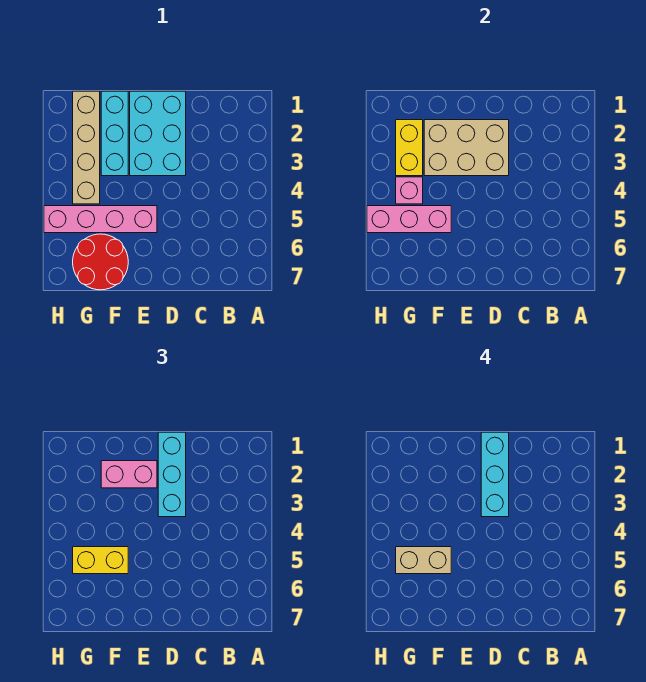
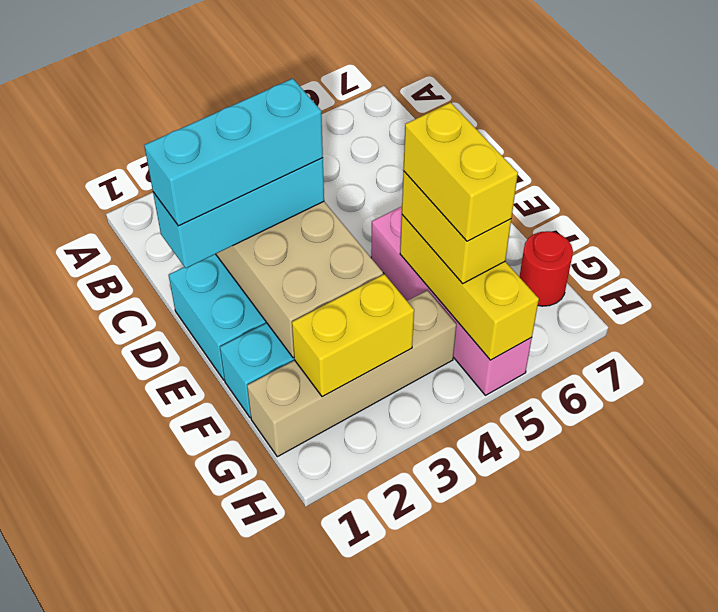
pink brick E2:F2 level 3 -> none
pink brick F5:H5 level 2 -> yellow brick F5:H5 level 2
tan brick F5:G5 level 4 -> yellow brick F5:G5 level 4
red round brick F6:G7 level 1 -> red round brick G7 level 1
pink brick G4 level 2 -> none

